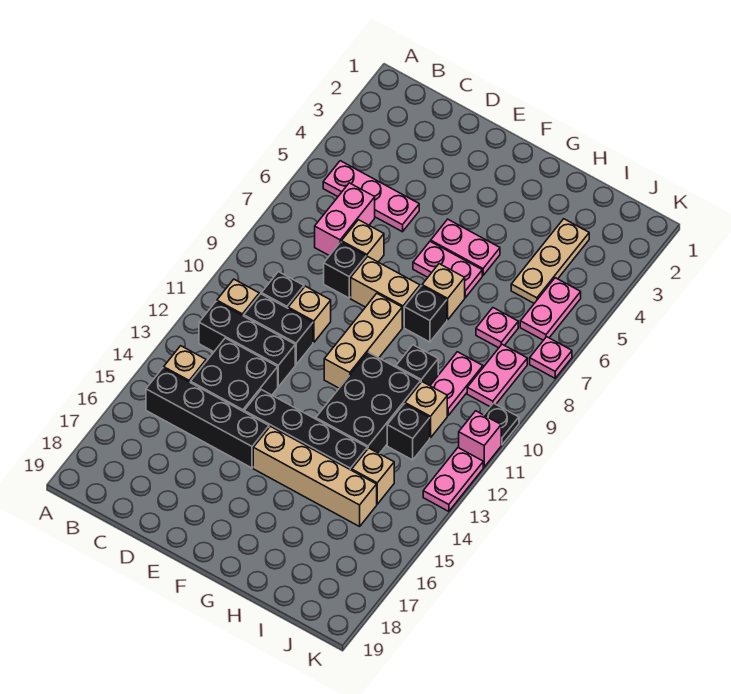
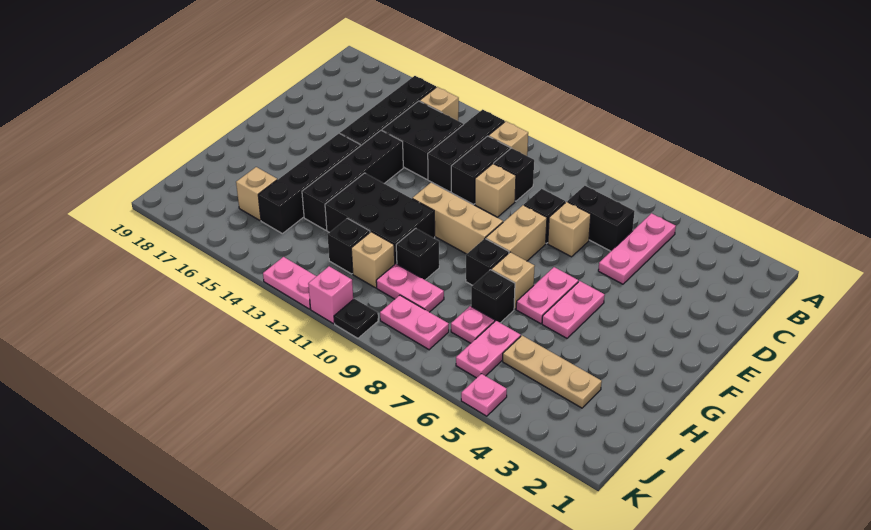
pink brick C6:C7 level 1 -> black brick C6:C7 level 1
tan brick F15:I15 level 1 -> black brick F15:I15 level 1
none -> black brick H7 level 1
tan brick I14 level 1 -> tan brick I16 level 1
pink plate J5:J6 level 1 -> pink plate I6:J6 level 1
pink plate K7 level 1 -> pink plate K5 level 1

